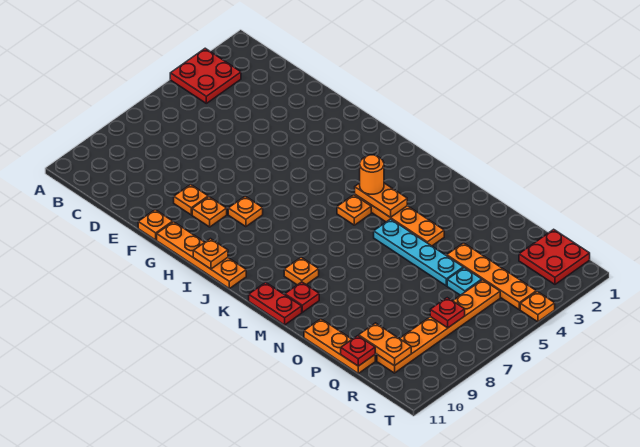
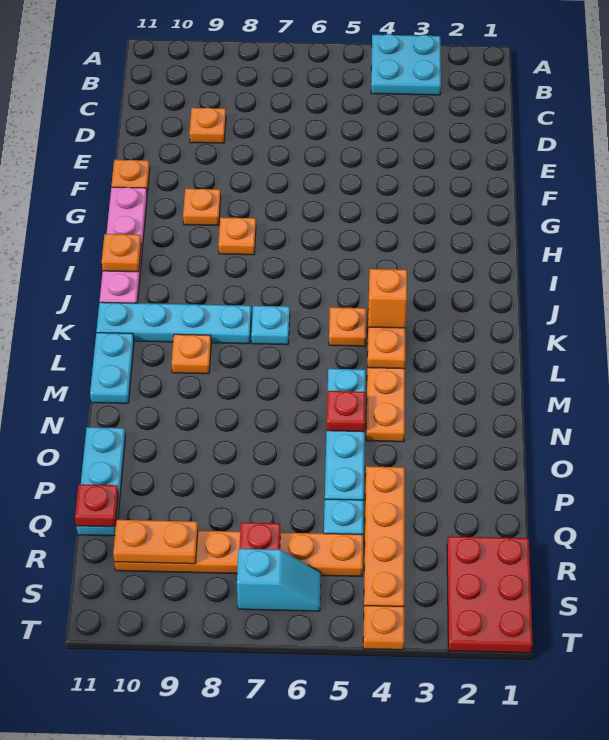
red plate A3:B4 level 1 -> cyan plate A3:B4 level 1
orange plate F9 level 1 -> orange plate D9 level 1
orange plate G11:J11 level 1 -> pink plate G11:J11 level 1
orange round brick K4 level 3 -> orange brick K4 level 3
none -> cyan plate K7 level 1
none -> cyan plate K8:K11 level 1
red plate L11:M11 level 1 -> cyan plate L11:M11 level 1
red plate M10 level 1 -> red plate N5 level 2
orange plate O11:Q11 level 1 -> cyan plate O11:Q11 level 1
orange plate Q10:R10 level 2 -> orange plate R9:R10 level 2
red plate R1:S2 level 1 -> red plate R1:T2 level 1
none -> cyan slope S6:S7 level 1 top 7

